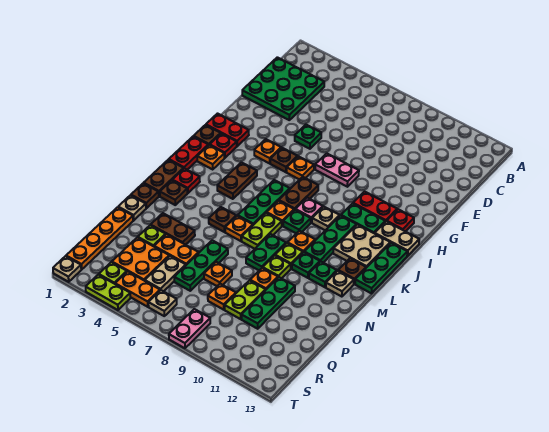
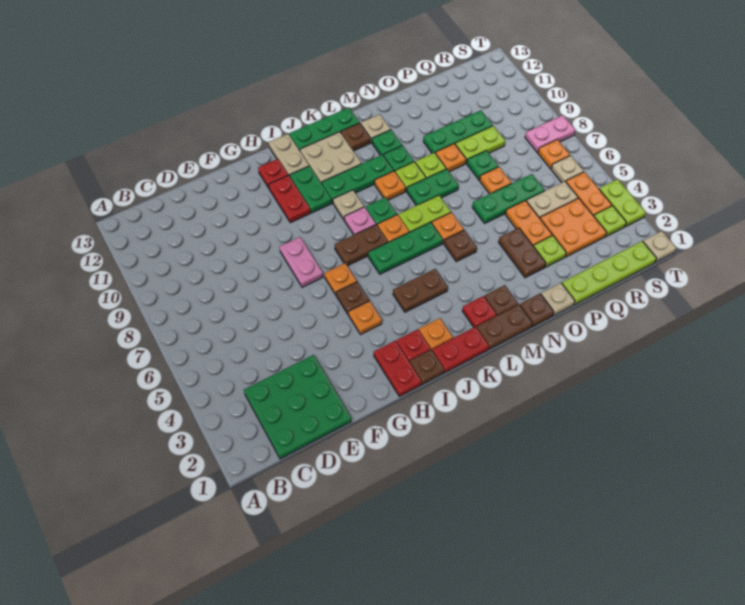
green plate F5 level 1 -> green plate P8 level 1
orange plate P1:S1 level 1 -> lime plate P1:S1 level 1
orange plate Q8 level 1 -> orange plate S7 level 1

